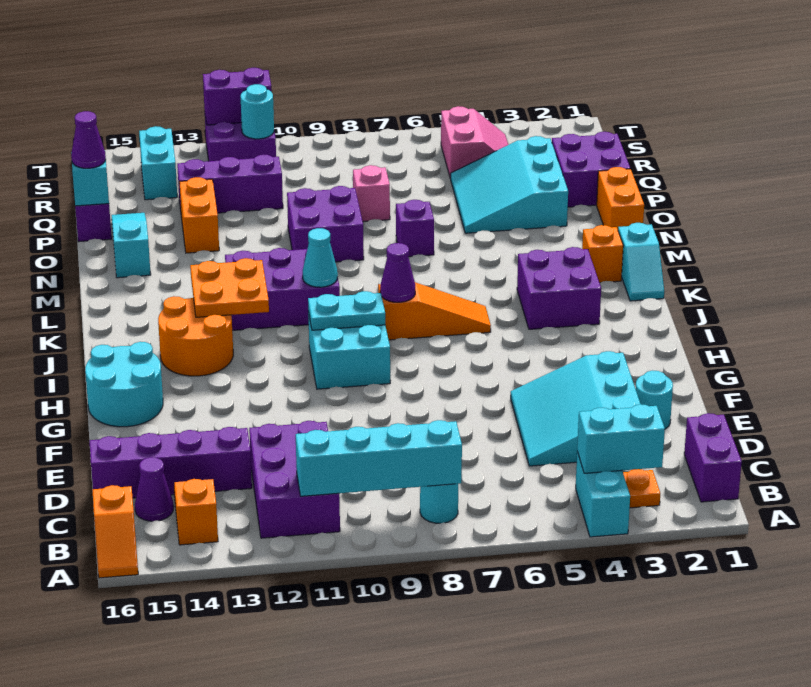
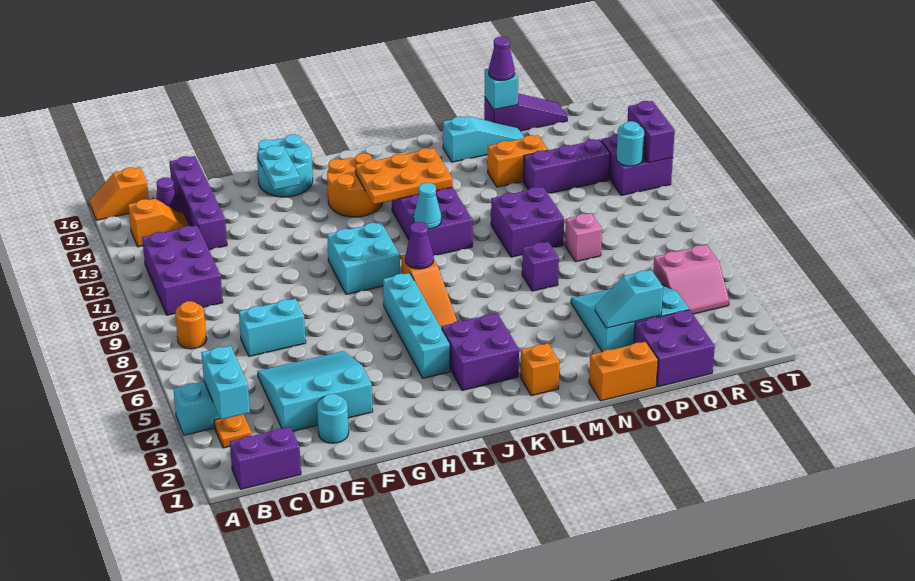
cyan round brick B8 level 1 -> orange round brick B8 level 1
cyan brick B8:B11 level 2 -> cyan brick I4:I7 level 1
purple brick B11:D12 level 1 -> purple brick B10:C12 level 1
cyan plate I9:I10 level 2 -> cyan plate G14:G15 level 2
orange plate J12:K13 level 2 -> orange plate J12:L13 level 2
cyan slope K1:L1 level 1 top L -> cyan slope O3:P3 level 2 top P
purple brick Q11:Q13 level 1 -> purple brick P12:R12 level 1
cyan brick R14:S14 level 1 -> cyan brick D7:E7 level 1

